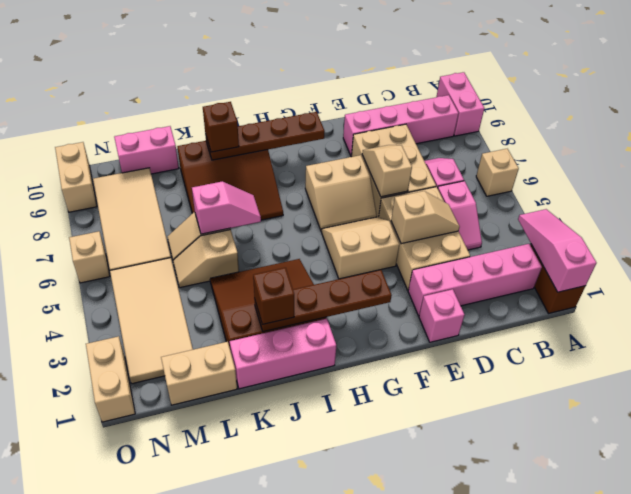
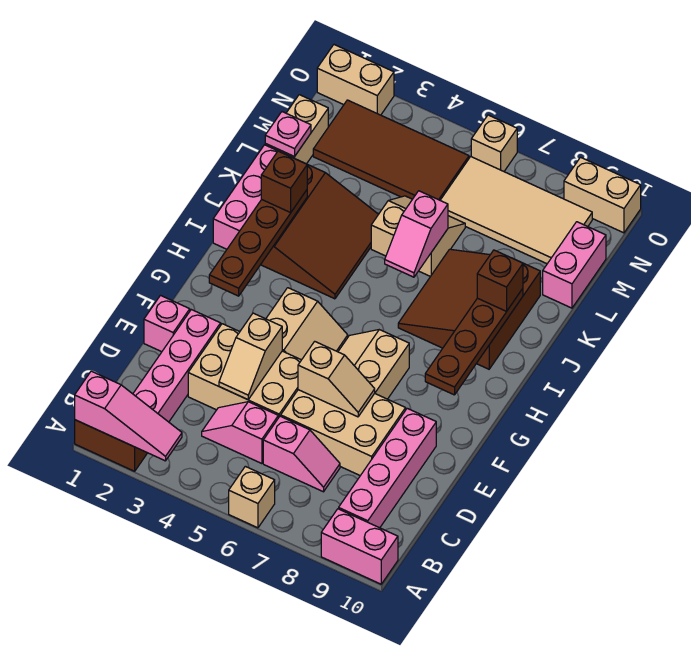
none -> pink plate L1 level 2
tan tile M2:N5 level 1 -> brown tile M2:N5 level 1

